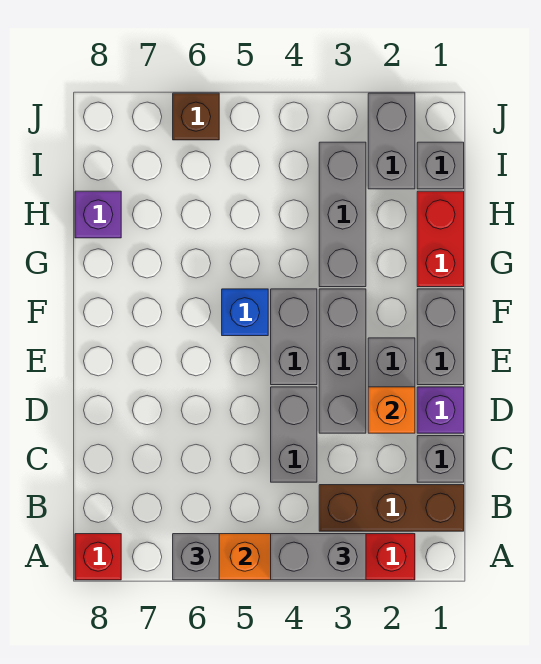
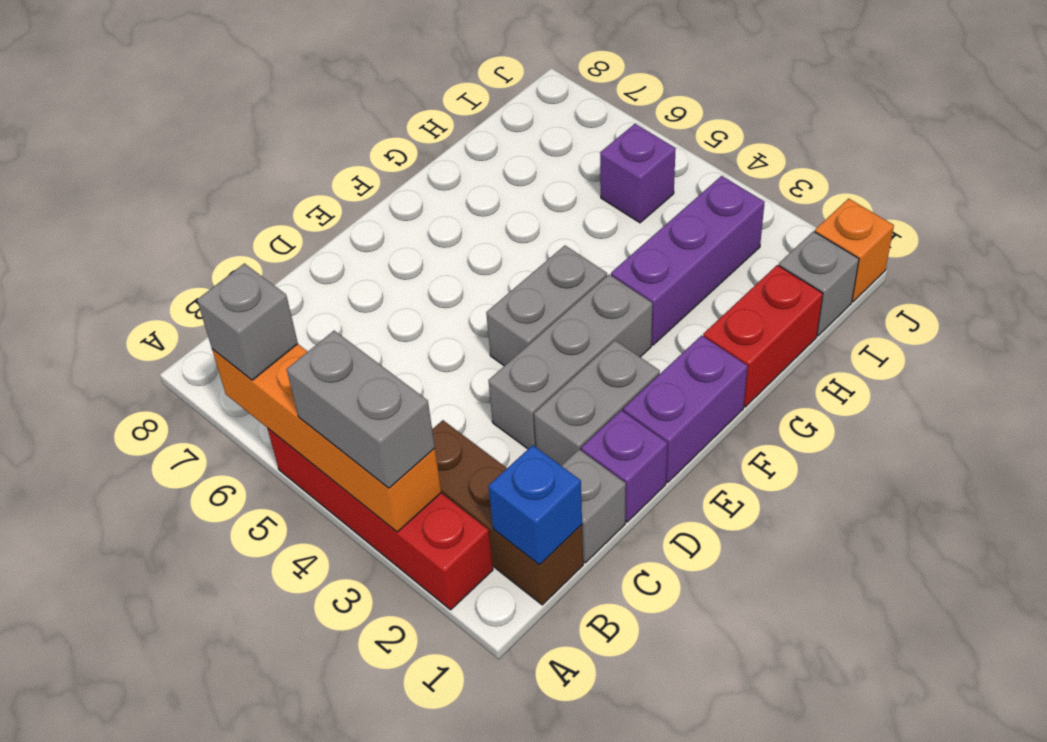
red brick A8 level 1 -> none
grey brick C4:D4 level 1 -> none
orange brick D2 level 2 -> orange brick J1 level 1
grey brick E1:F1 level 1 -> purple brick E1:F1 level 1
blue brick F5 level 1 -> blue brick B1 level 2
grey brick G3:I3 level 1 -> purple brick G3:I3 level 1
purple brick H8 level 1 -> purple brick I5 level 1
grey brick I2:J2 level 1 -> none
brown brick J6 level 1 -> none

